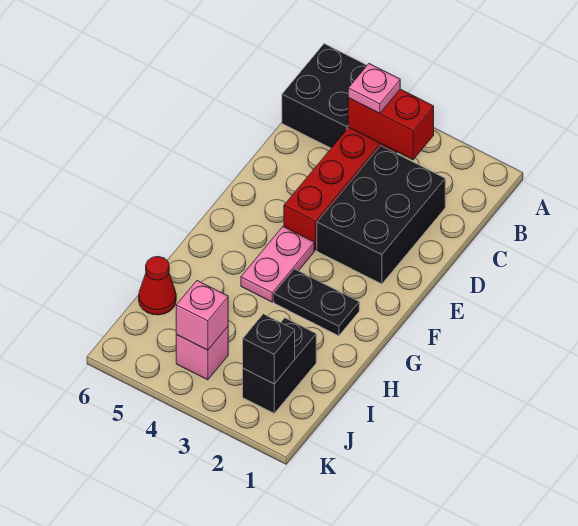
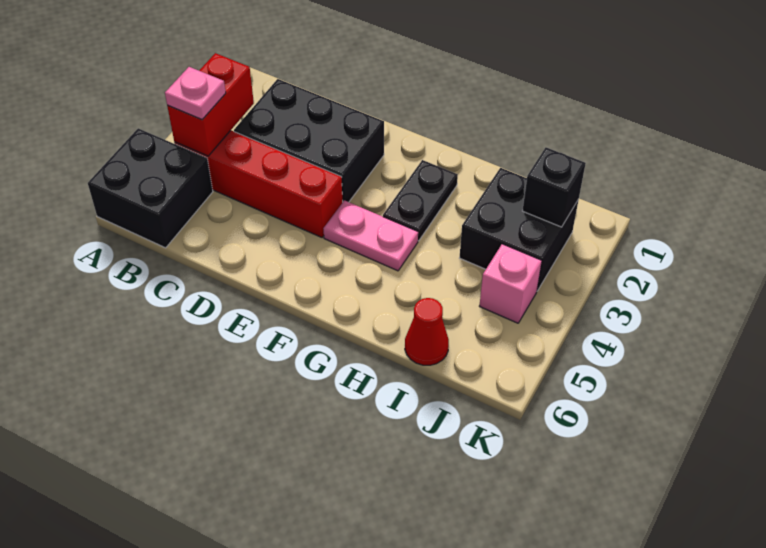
black brick I2:J2 level 1 -> black brick I2:J3 level 1
pink brick J4 level 2 -> none

